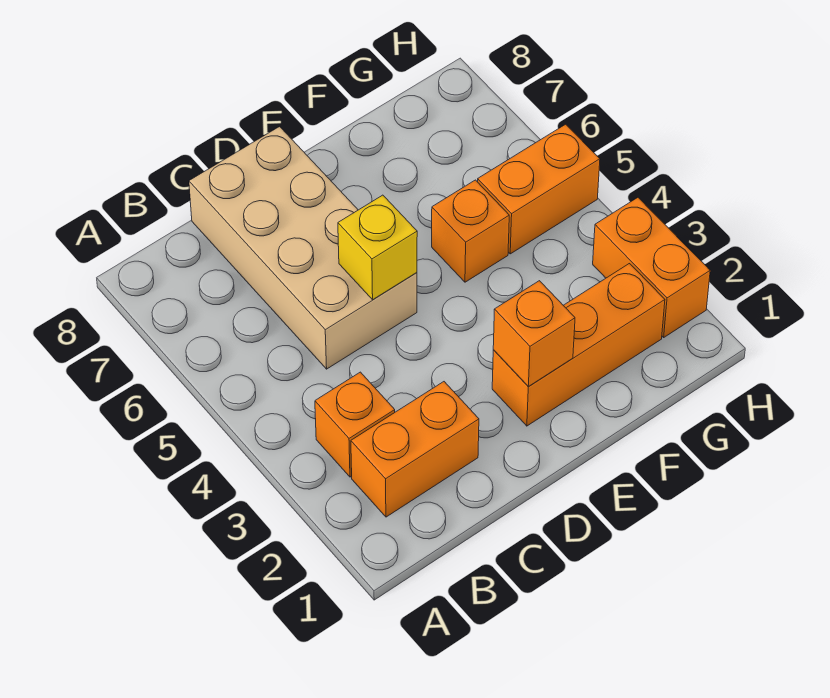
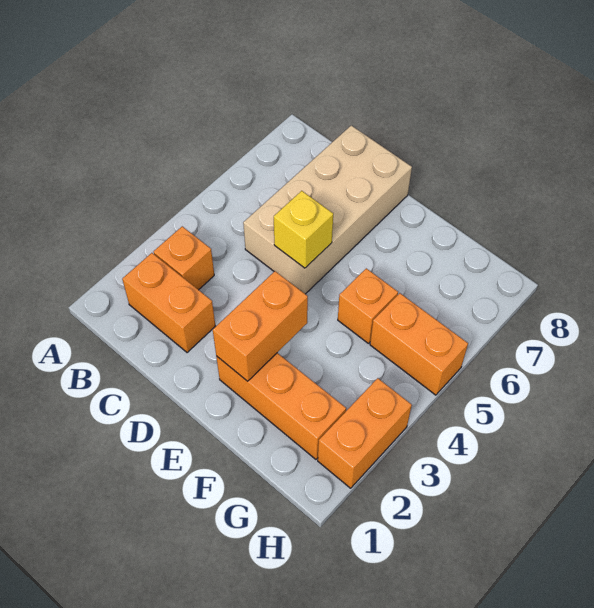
orange brick E2 level 2 -> orange brick E2:E3 level 2

